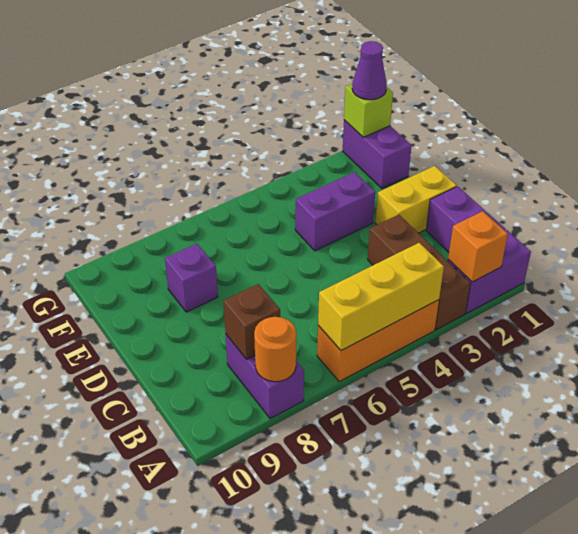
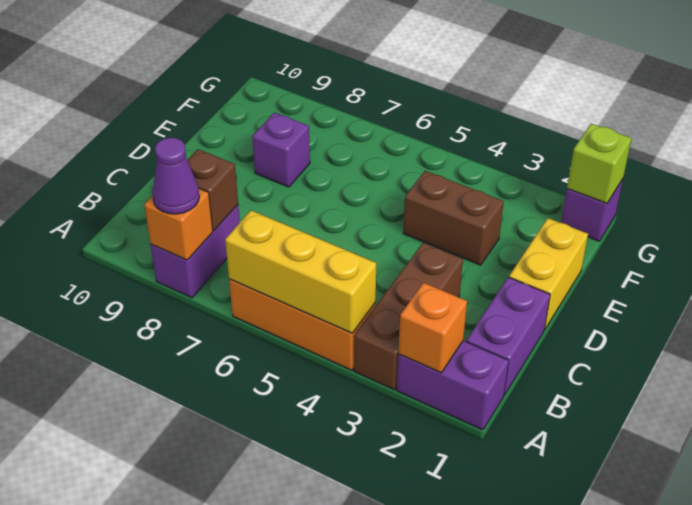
orange round brick A8 level 2 -> orange brick A8 level 2
yellow brick D1:D2 level 1 -> yellow brick D1:E1 level 1
purple brick E3:E4 level 1 -> brown brick E3:E4 level 1
purple brick F1:G1 level 1 -> purple brick G1 level 1
purple cone G1 level 3 -> purple cone A8 level 3

